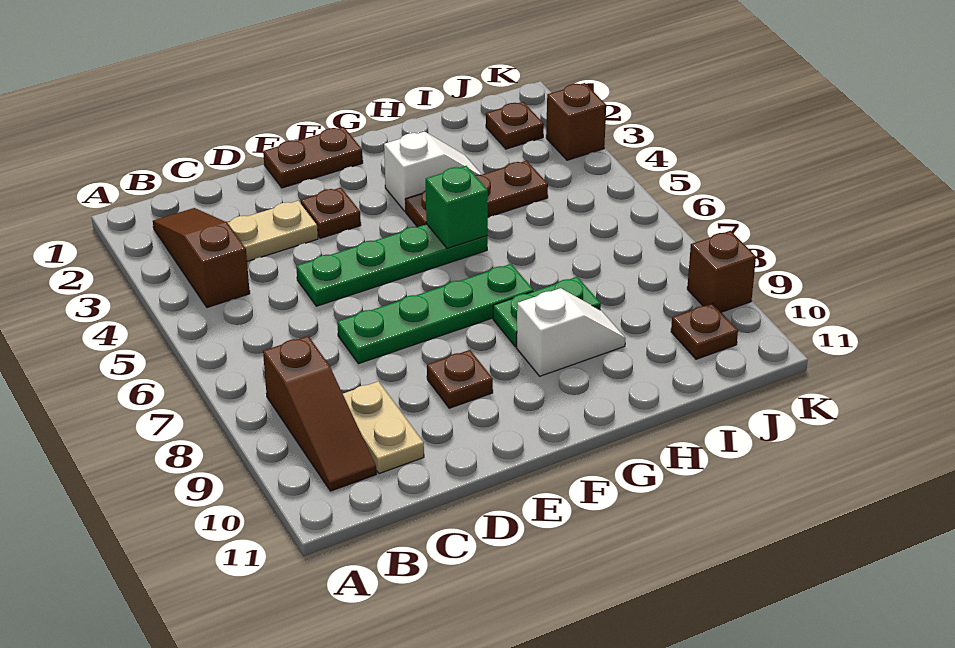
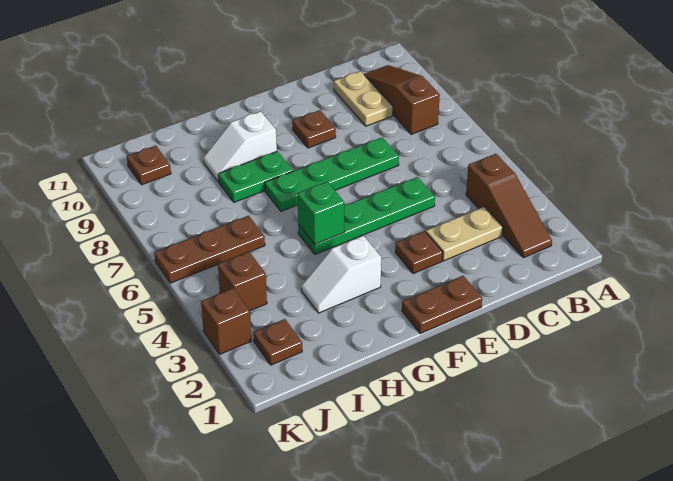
brown plate G4:I4 level 1 -> brown plate I6:K6 level 1
brown brick K9 level 1 -> brown brick J4 level 1

